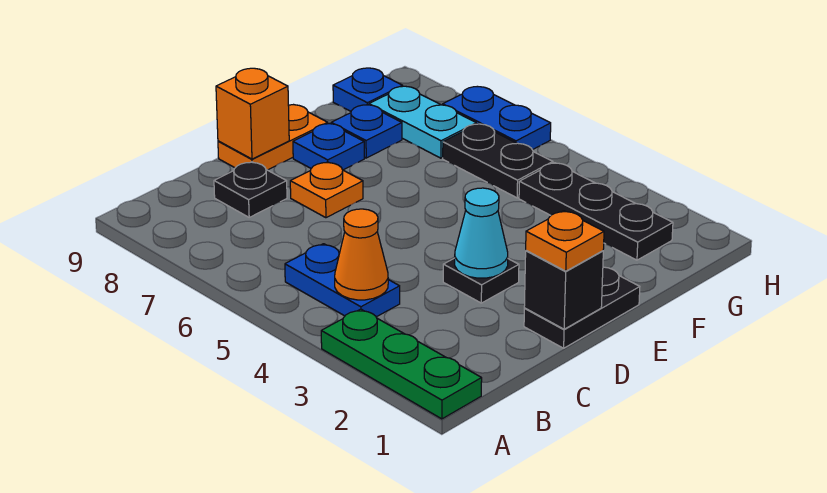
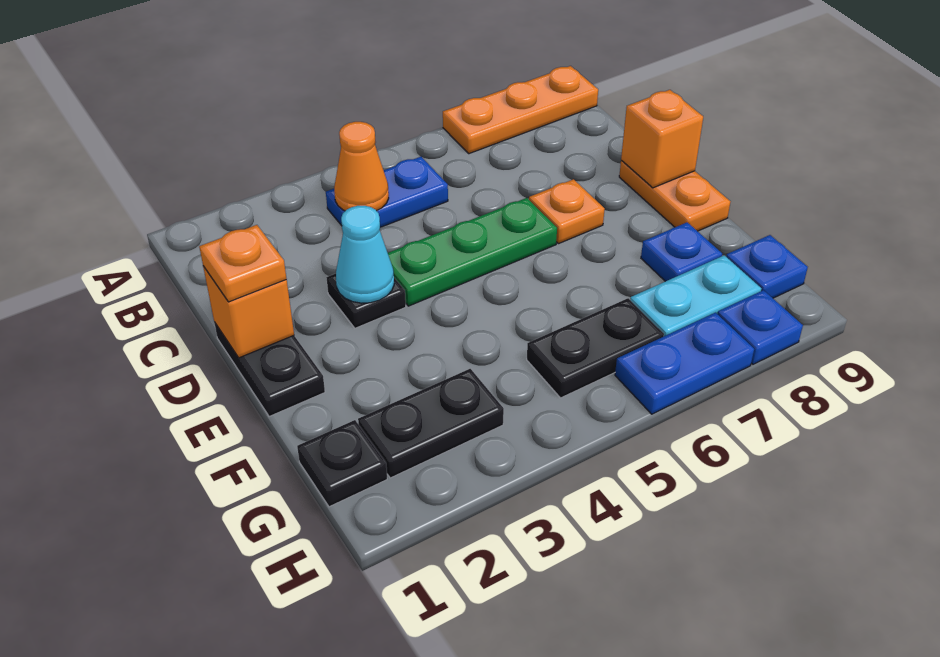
green plate A1:A3 level 1 -> green plate D4:D6 level 1
none -> orange plate A7:A9 level 1
black plate C8 level 1 -> black plate G1 level 1
black brick D1 level 2 -> orange brick D1 level 2
blue plate E8 level 1 -> blue plate H8 level 1
black plate G2:G4 level 1 -> black plate G2:G3 level 1

